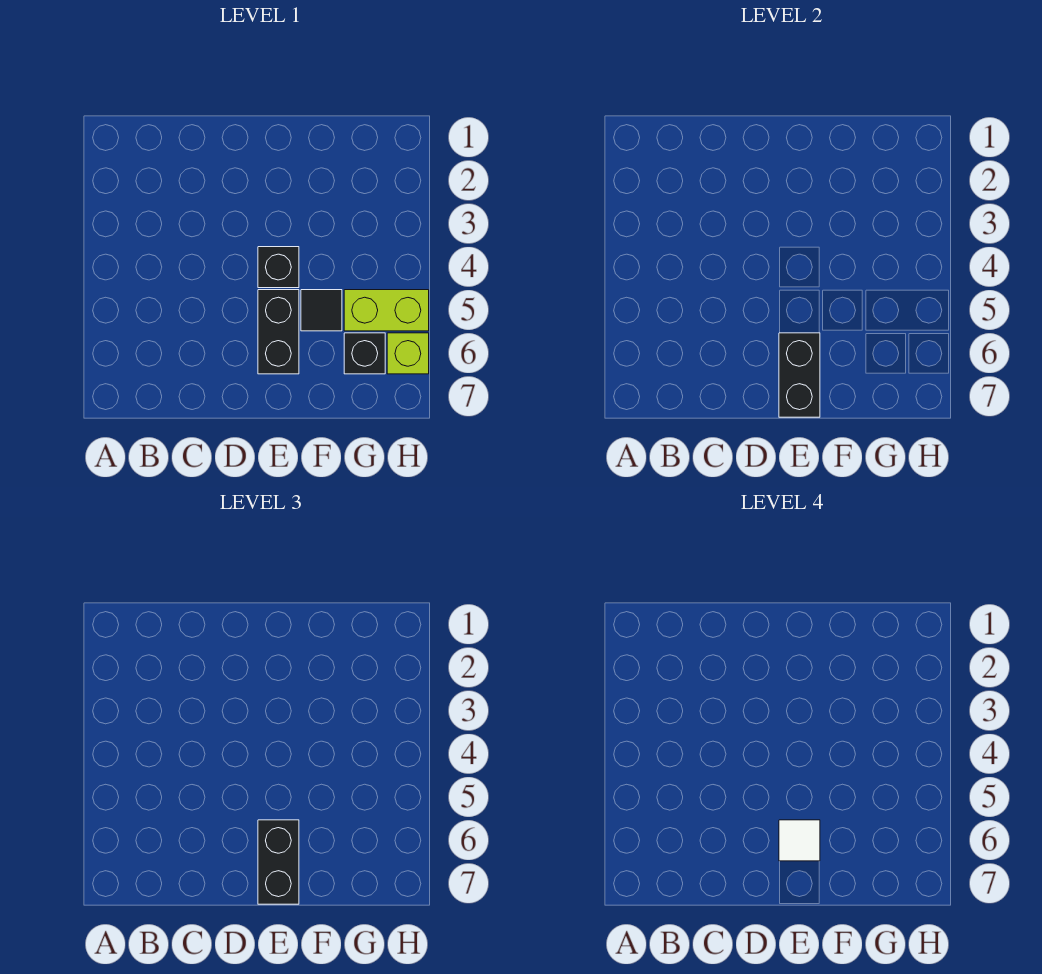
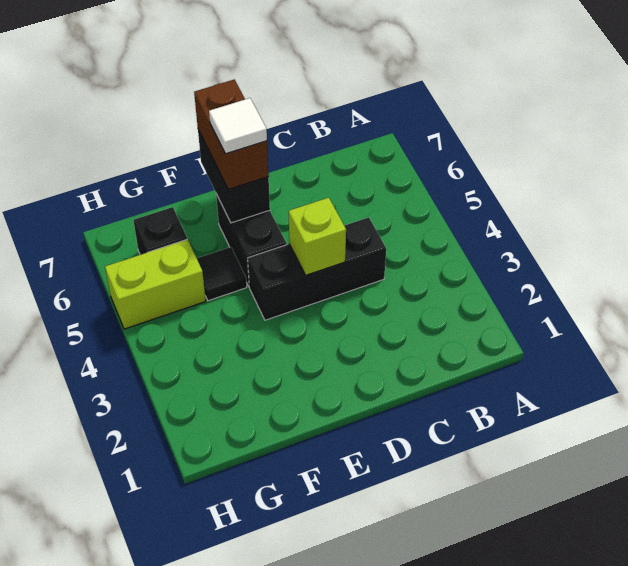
black brick E4 level 1 -> black brick C4:E4 level 1
black brick E6:E7 level 3 -> brown brick E6:E7 level 3
lime brick H6 level 1 -> lime brick D4 level 2

